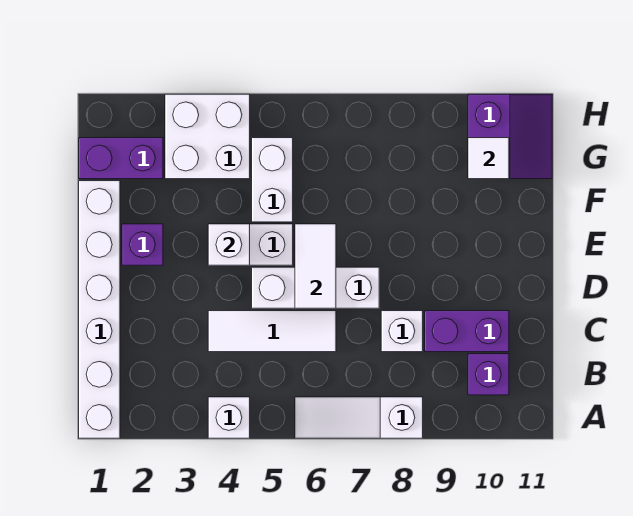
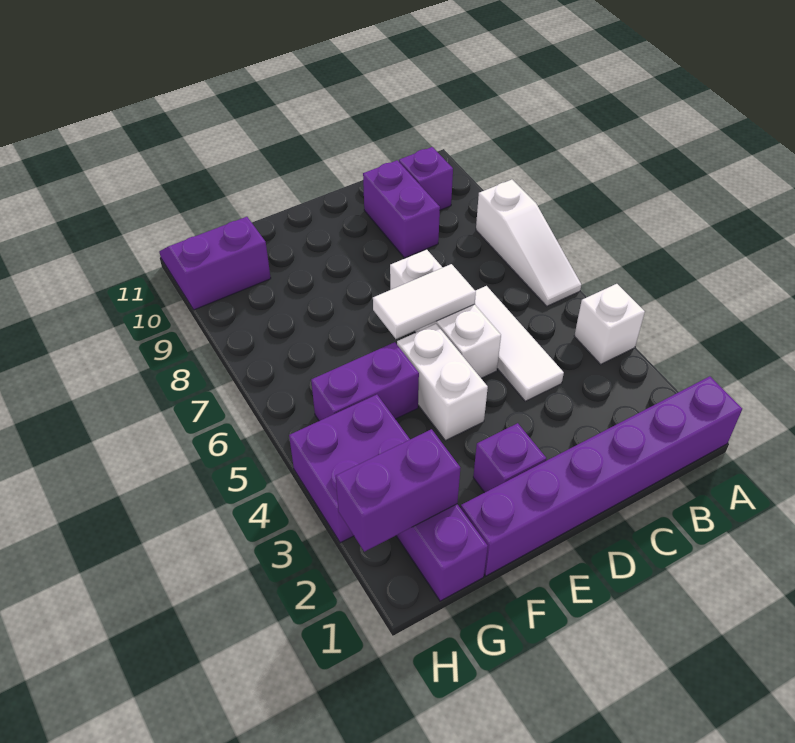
white brick A1:F1 level 1 -> purple brick A1:F1 level 1
white brick C8 level 1 -> none
white brick E4 level 2 -> none
white brick F5:G5 level 1 -> purple brick F5:G5 level 1
none -> purple brick G2:H2 level 2
white brick G3:H4 level 1 -> purple brick G3:H4 level 1
white tile G10 level 2 -> none

